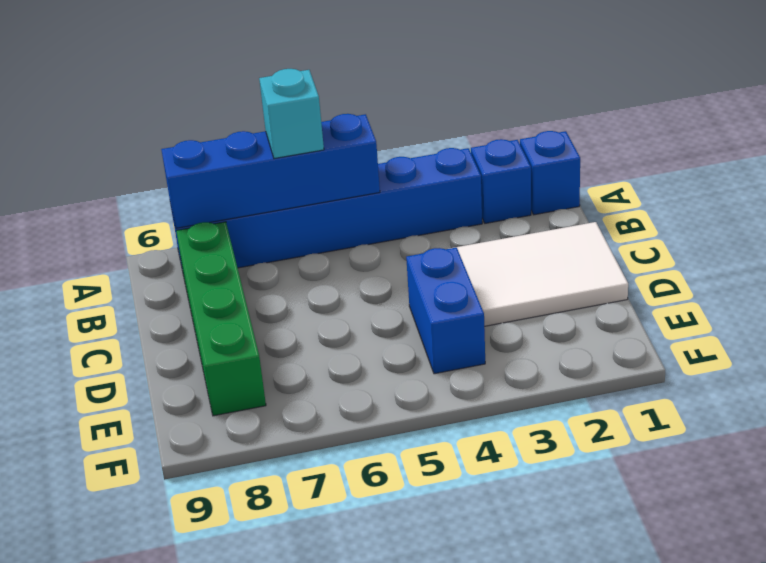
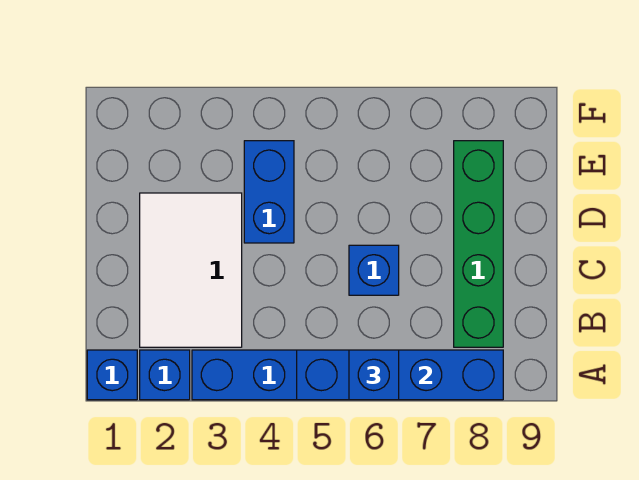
cyan brick A6 level 3 -> blue brick A6 level 3
white tile C1:D3 level 1 -> white tile B2:D3 level 1
none -> blue brick C6 level 1

